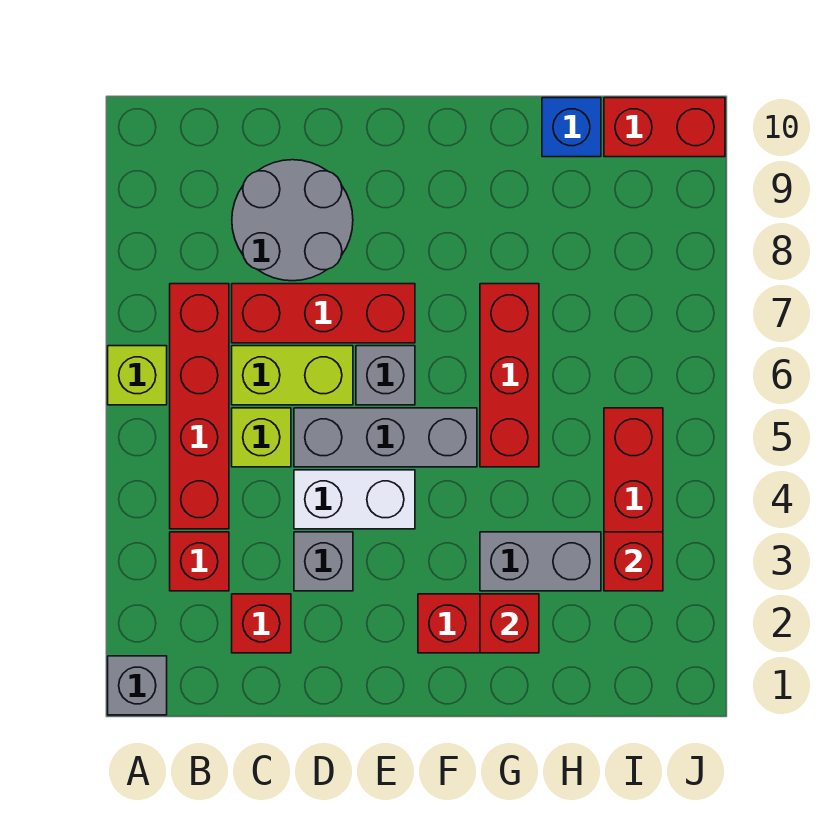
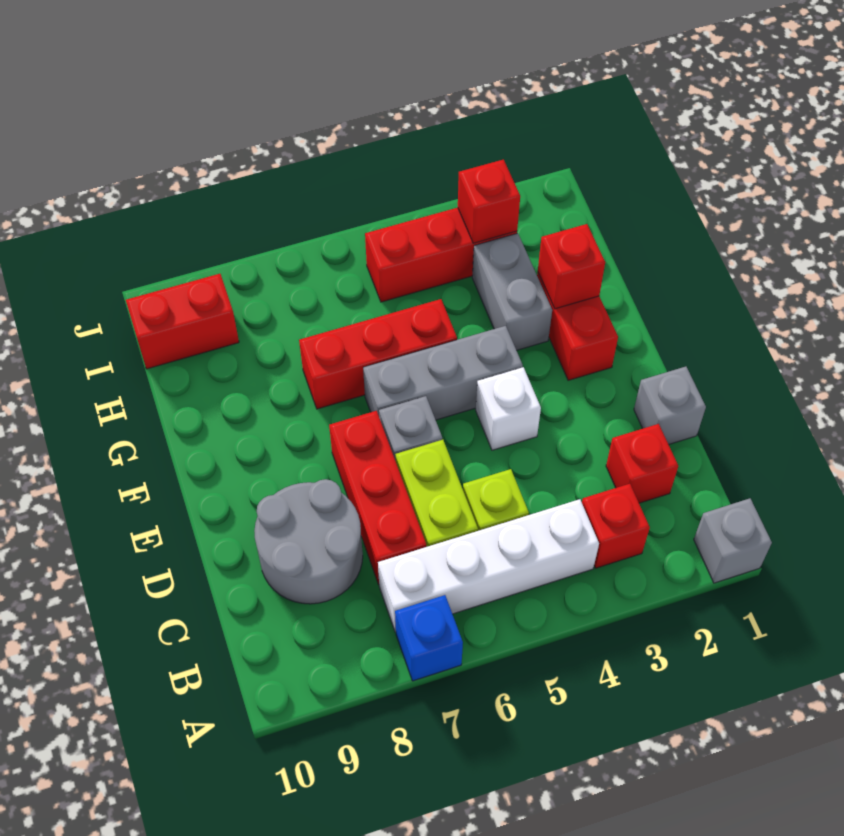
lime brick A6 level 1 -> none
red brick B4:B7 level 1 -> white brick B4:B7 level 1
grey brick D3 level 1 -> grey brick D1 level 1
white brick D4:E4 level 1 -> white brick E4 level 1
grey brick D5:F5 level 1 -> grey brick F4:F6 level 1
blue brick H10 level 1 -> blue brick A7 level 1
red brick I10:J10 level 1 -> red brick I9:I10 level 1

